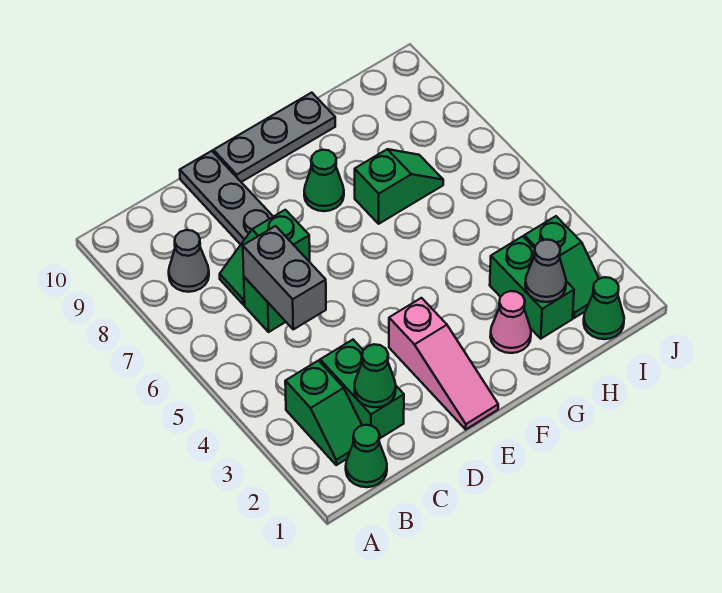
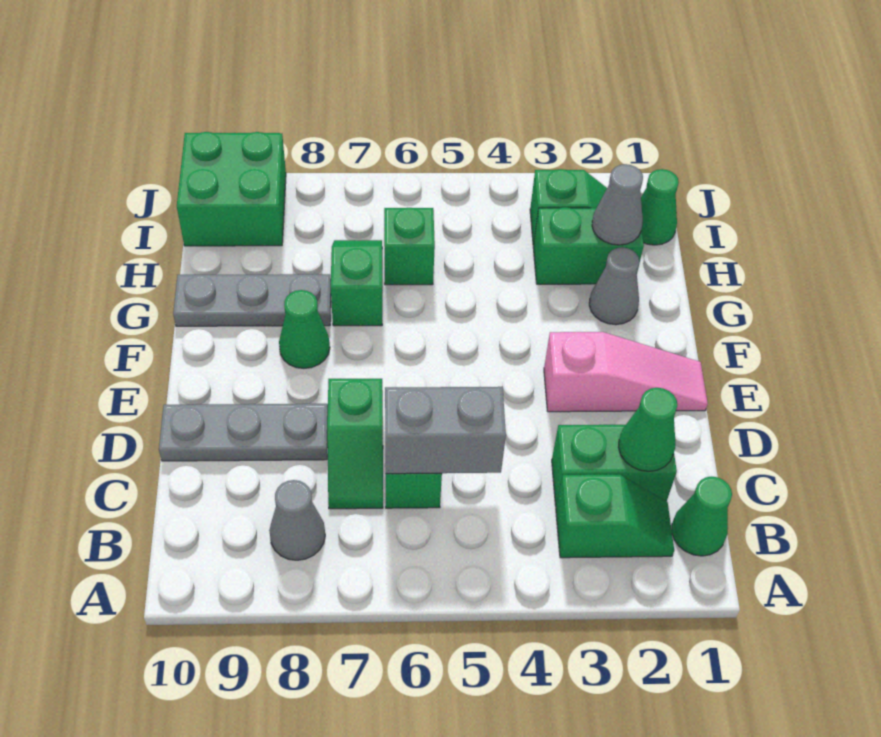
grey plate E10:G10 level 1 -> grey plate G8:G10 level 1
pink cone G2 level 1 -> grey cone G2 level 1
none -> green brick H6 level 1
none -> green brick I9:J10 level 1

